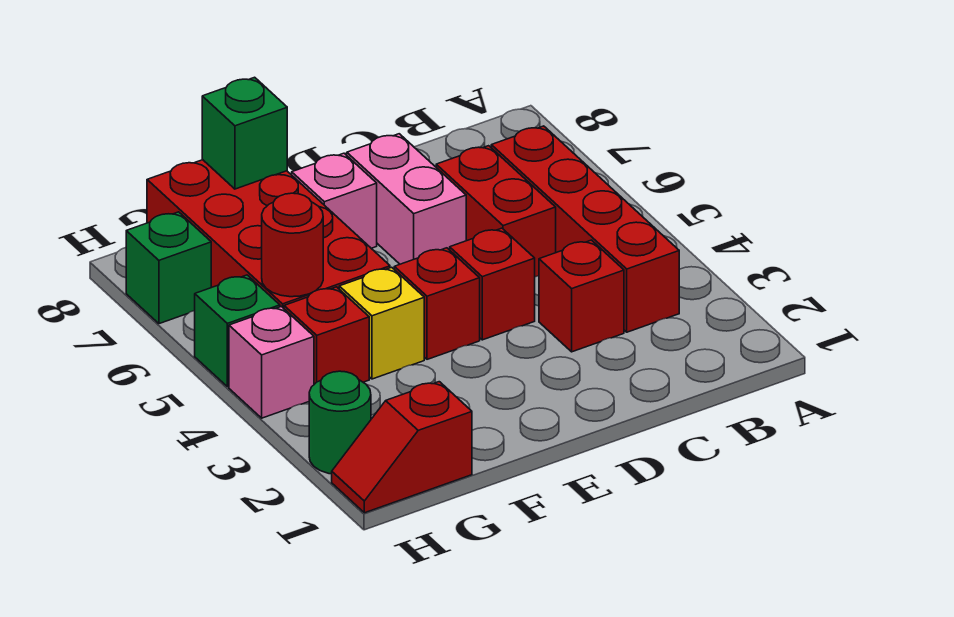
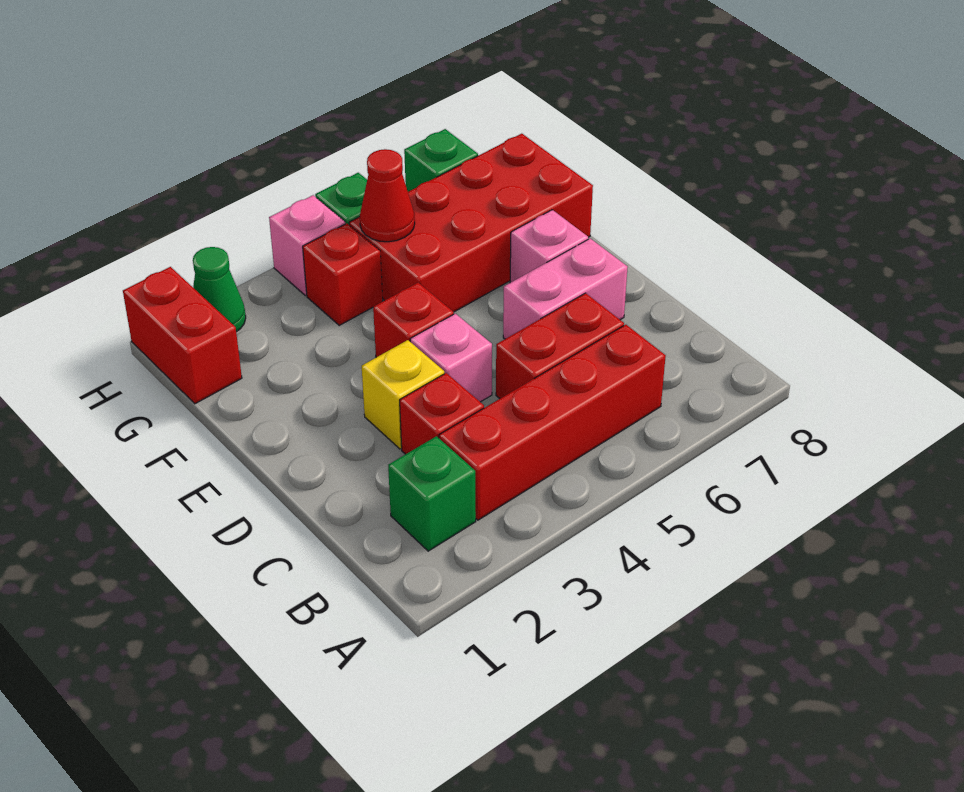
red brick D4 level 1 -> pink brick D4 level 1
yellow brick F4 level 1 -> yellow brick D3 level 1
green brick F8 level 2 -> green brick B2 level 1
red slope G1:H1 level 1 top G -> red brick G1:H1 level 1
red round brick G5 level 2 -> red cone G5 level 2
green round brick H2 level 1 -> green cone H2 level 1

